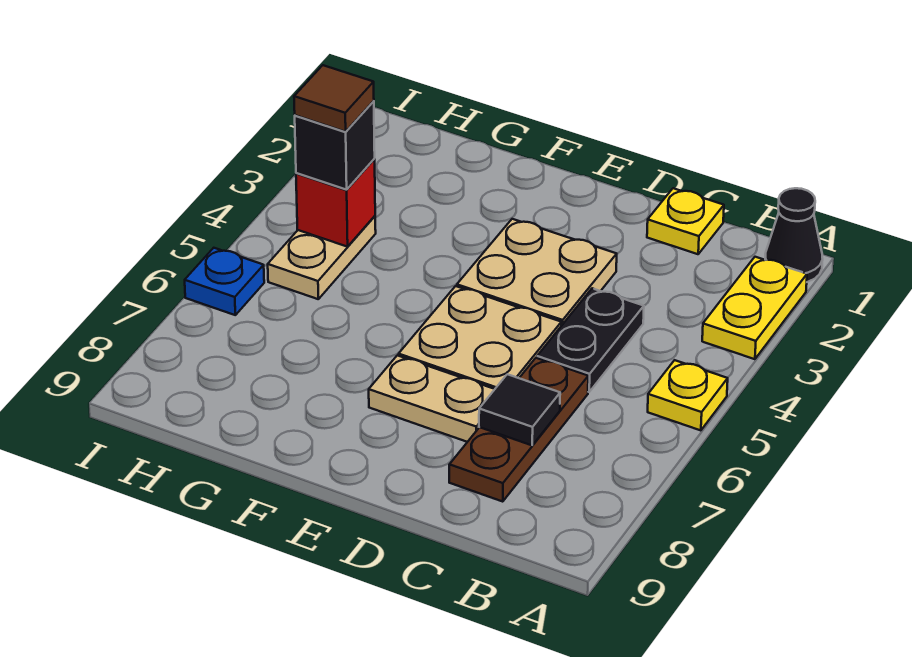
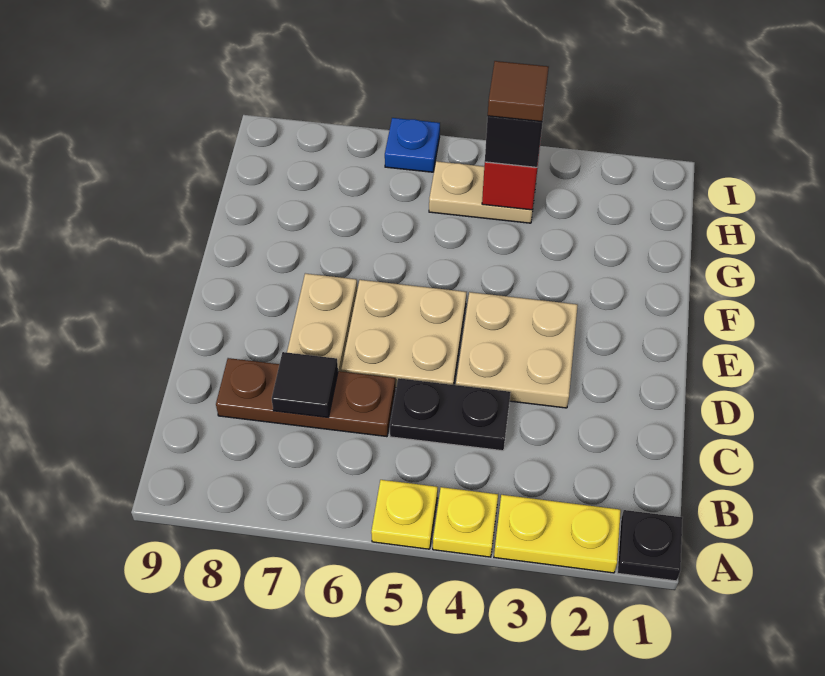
black cone A1 level 1 -> black plate A1 level 1
yellow plate C1 level 1 -> yellow plate A4 level 1

